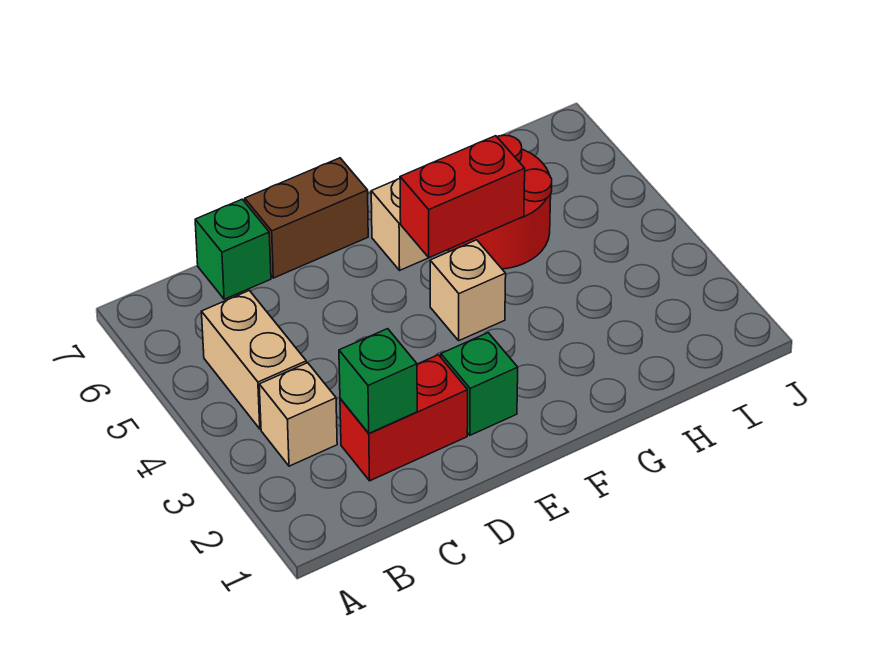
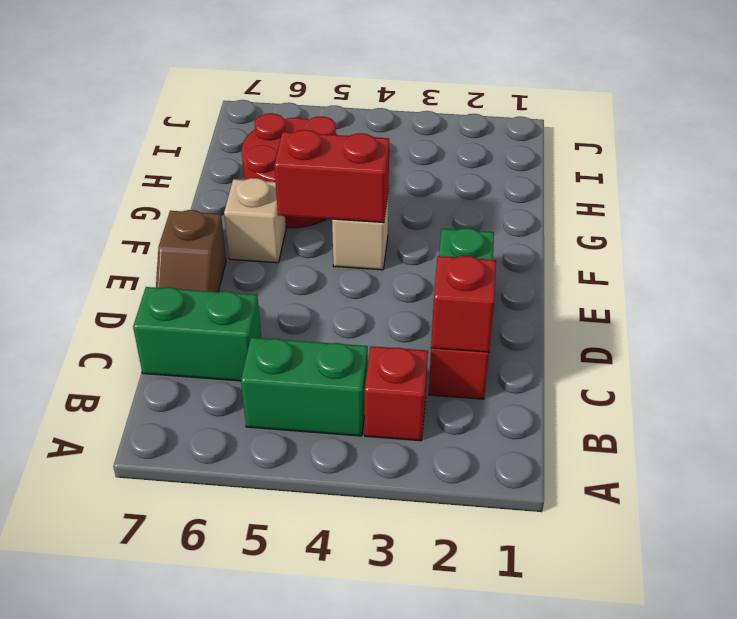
tan brick B3 level 1 -> red brick B3 level 1
tan brick B4:B5 level 1 -> green brick B4:B5 level 1
green brick C2 level 2 -> red brick C2 level 2
green brick C7 level 1 -> green brick C6:C7 level 1
brown brick D7:E7 level 1 -> brown slope D7:E7 level 1 top E
red brick F5:G5 level 2 -> red brick F4:F5 level 2

